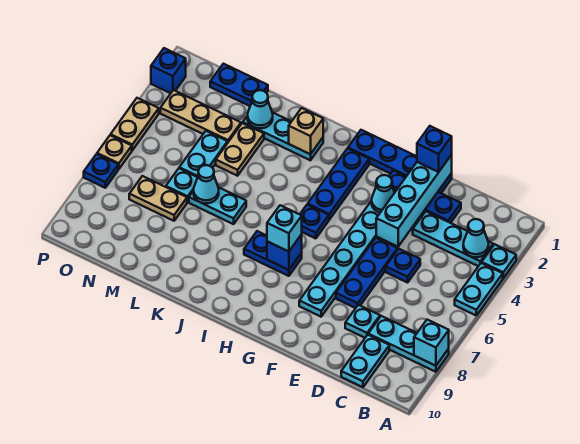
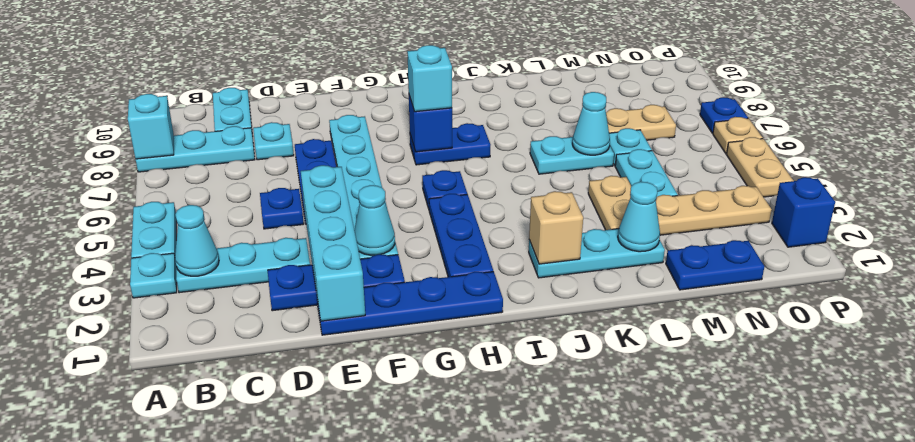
blue brick E1 level 3 -> none

